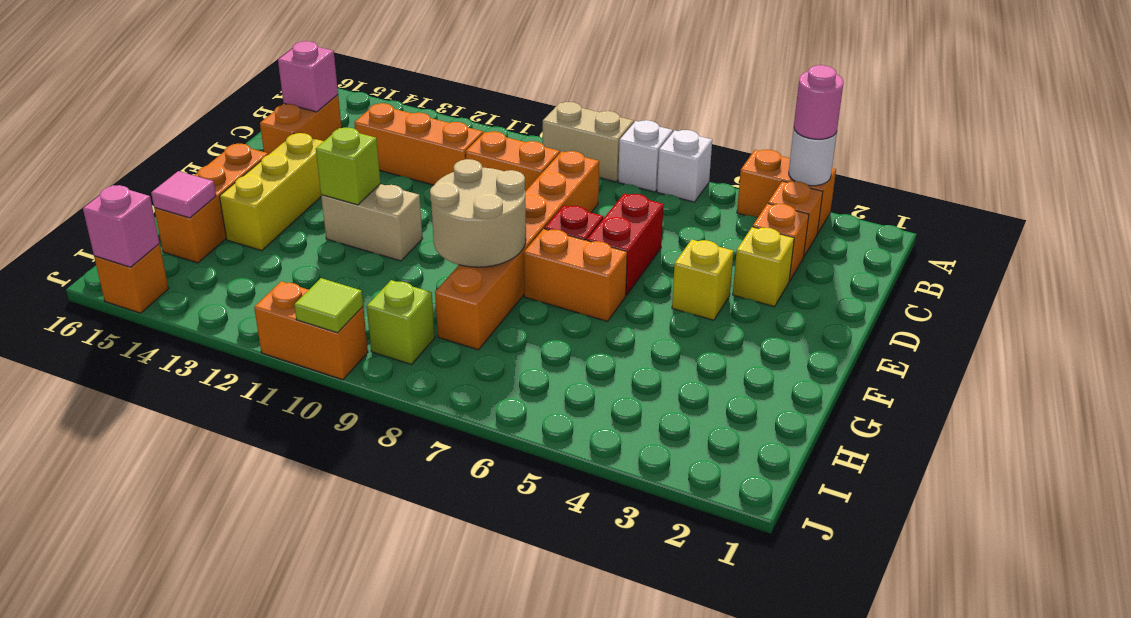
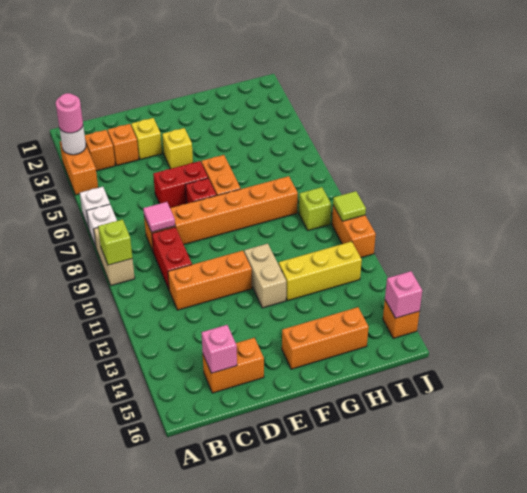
orange brick C9:C10 level 1 -> red brick C9:C10 level 1
orange brick C11:C13 level 1 -> orange brick C11:E11 level 1
yellow brick E14:G14 level 1 -> yellow brick G12:I12 level 1
tan round brick F8:G9 level 2 -> none
lime brick F12 level 2 -> lime brick A9 level 2
pink tile H15 level 2 -> pink tile C8 level 2

